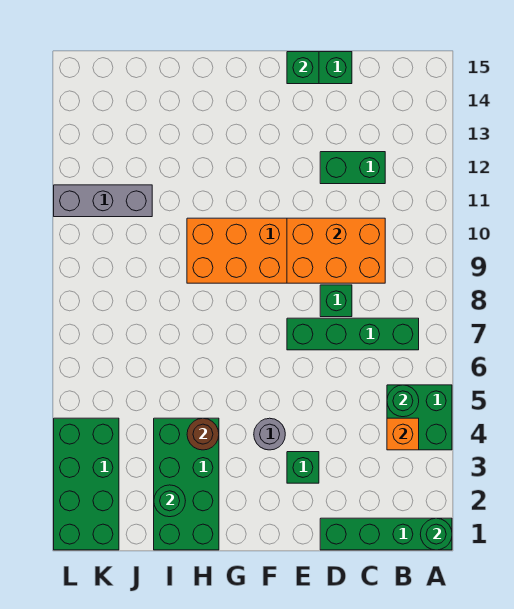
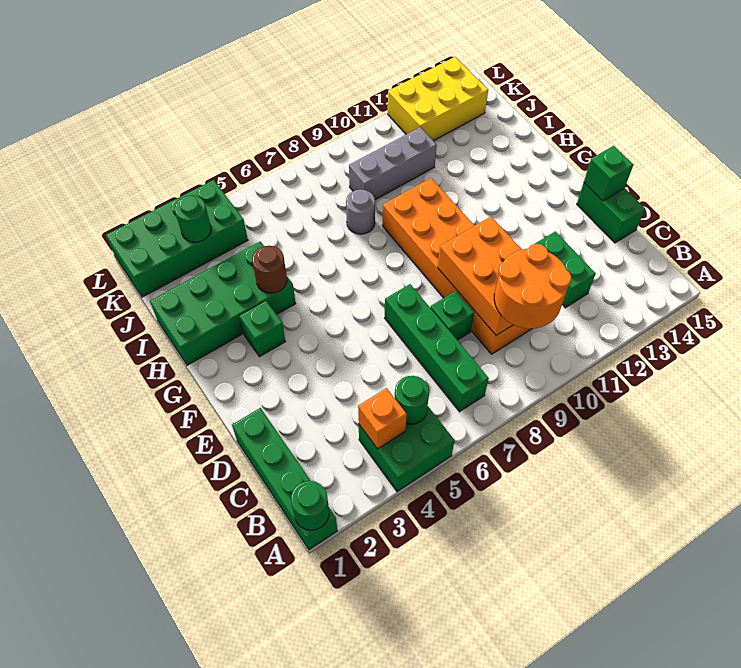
none -> orange round brick B9:C10 level 3
green brick E3 level 1 -> green brick G3 level 1
grey round brick F4 level 1 -> grey round brick I8 level 1
green round brick I2 level 2 -> green round brick K3 level 2
grey brick J11:L11 level 1 -> grey brick J9:J11 level 1
none -> yellow brick K12:L14 level 1

